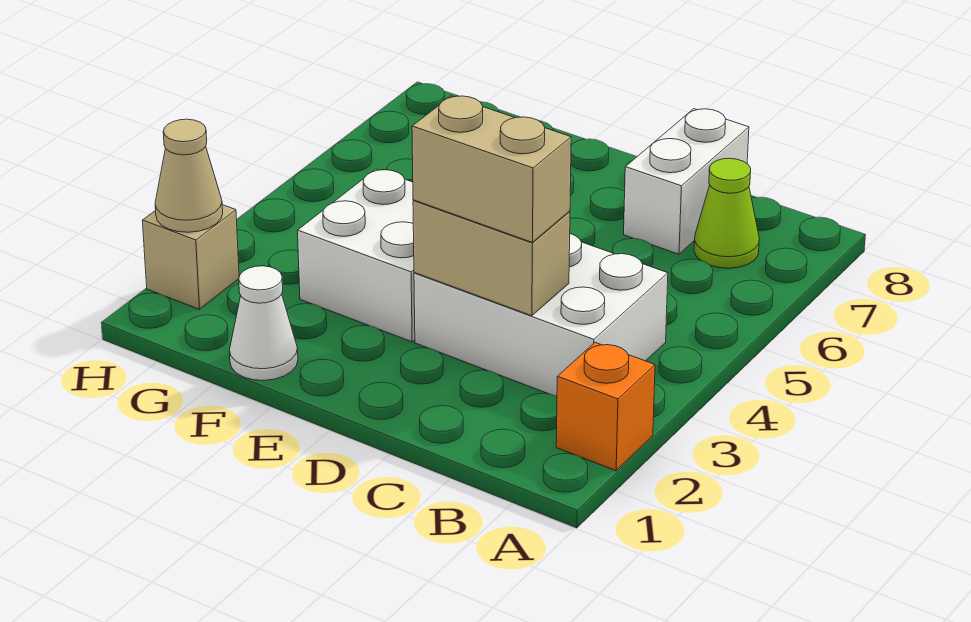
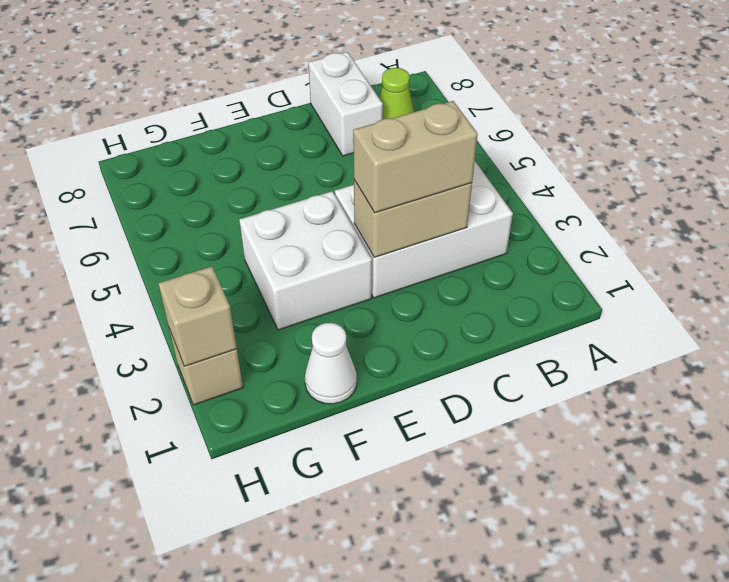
orange brick A2 level 1 -> none
tan cone H2 level 2 -> tan brick H2 level 2

